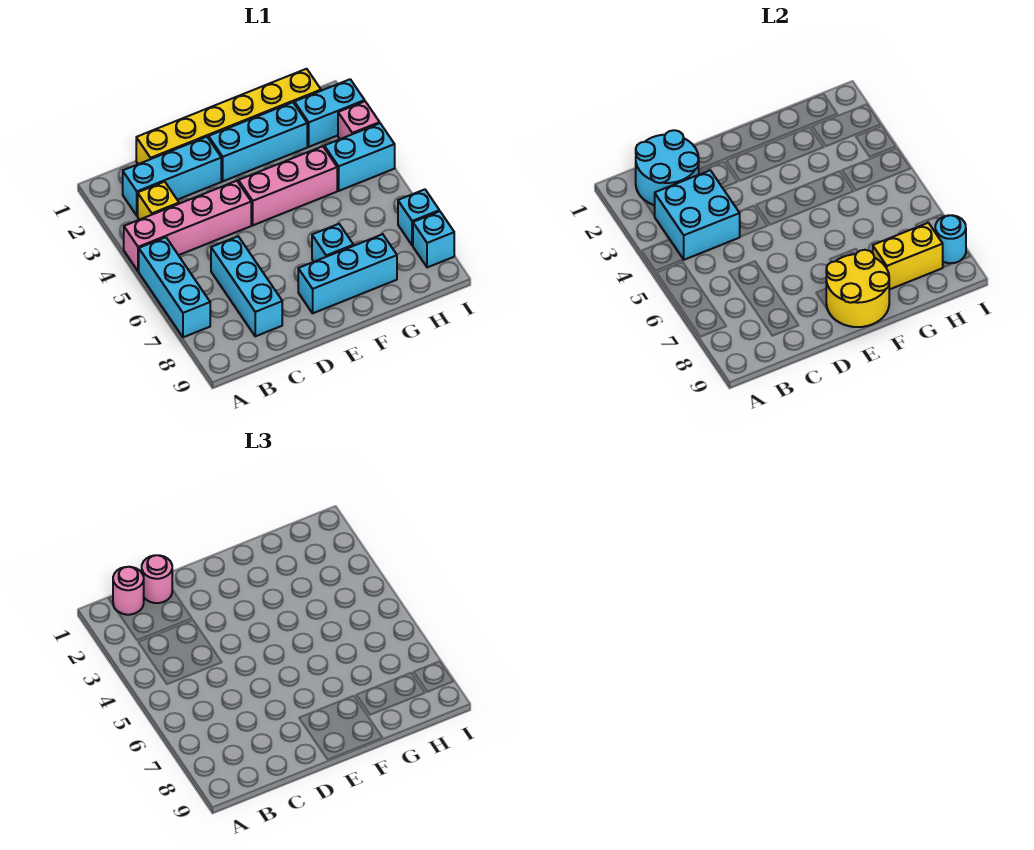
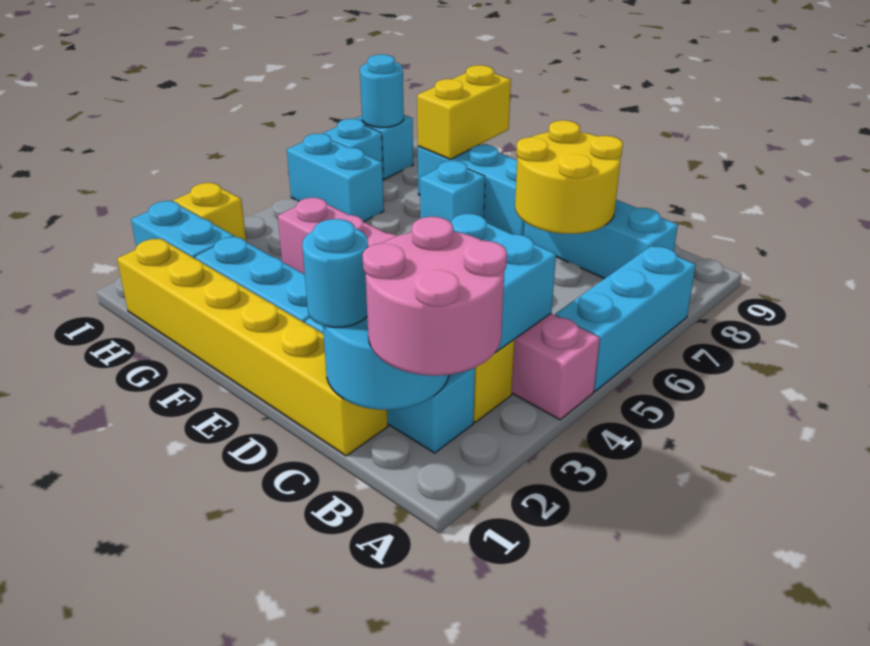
pink round brick B1 level 3 -> pink round brick A1:B2 level 3
pink round brick C1 level 3 -> cyan round brick C1 level 3
cyan brick C6:C8 level 1 -> cyan brick B8:D8 level 1
yellow round brick E8:F9 level 2 -> yellow round brick C7:D8 level 2
yellow brick G8:H8 level 2 -> yellow brick G8:G9 level 2
cyan brick H4:I4 level 1 -> cyan brick H6:I6 level 1
pink brick I3 level 1 -> yellow brick I3 level 1

